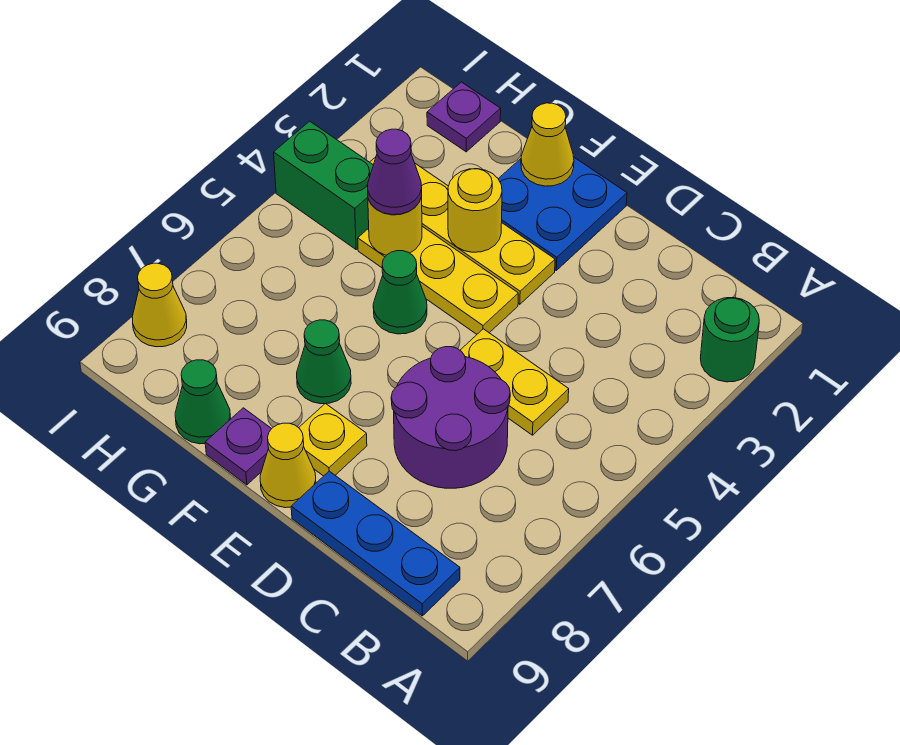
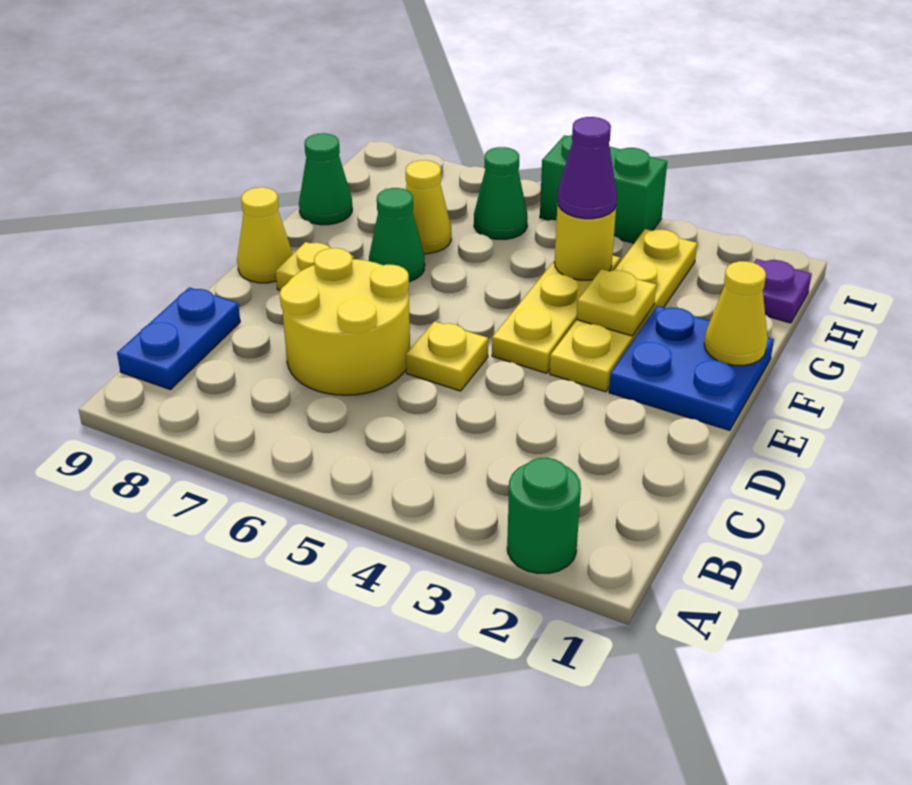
blue plate B9:D9 level 1 -> blue plate B9:C9 level 1
yellow plate C5:D5 level 1 -> yellow plate D5 level 1
purple round brick C6:D7 level 1 -> yellow round brick C6:D7 level 1
yellow round brick F3 level 2 -> yellow plate F3 level 2
green cone F5 level 1 -> green cone H6 level 1
purple plate F9 level 1 -> none
green brick H4:I4 level 1 -> green brick I4:I5 level 1
yellow cone I8 level 1 -> yellow cone G7 level 1

